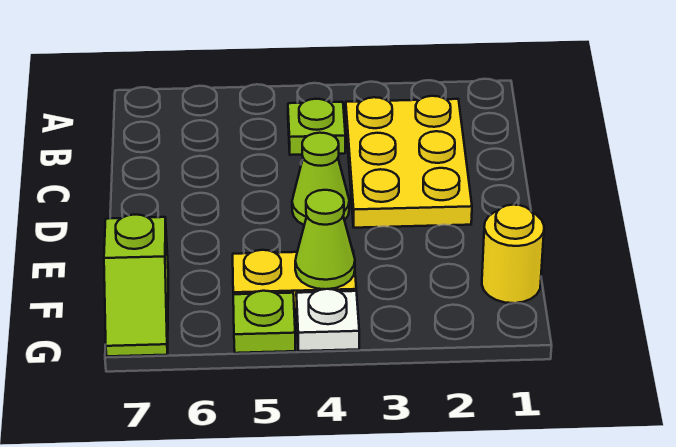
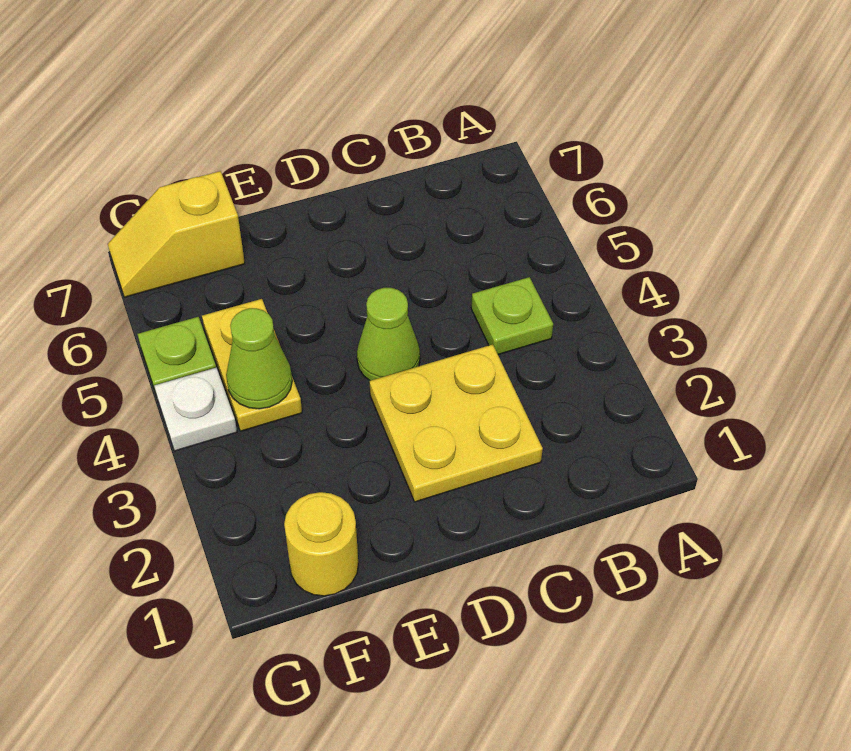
yellow plate B2:D3 level 1 -> yellow plate C2:D3 level 1
lime slope F7:G7 level 1 top F -> yellow slope F7:G7 level 1 top F

